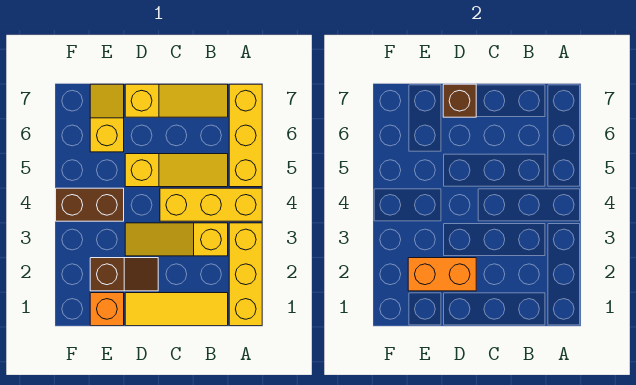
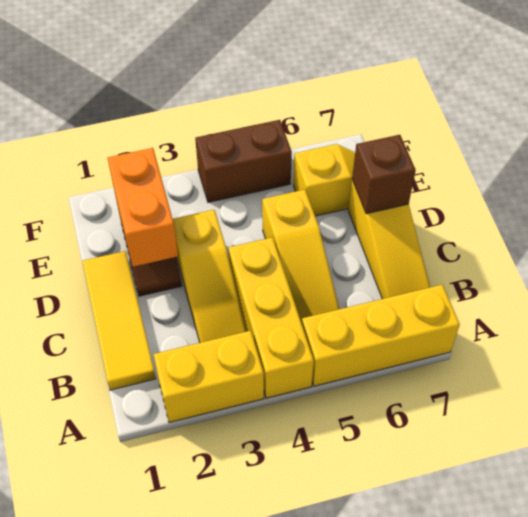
yellow brick A1:A3 level 1 -> yellow brick A2:A3 level 1
yellow slope B3:D3 level 1 top B -> yellow slope B3:D3 level 1 top D
orange brick E1 level 1 -> none
brown brick E4:F4 level 1 -> brown brick F4:F5 level 1

